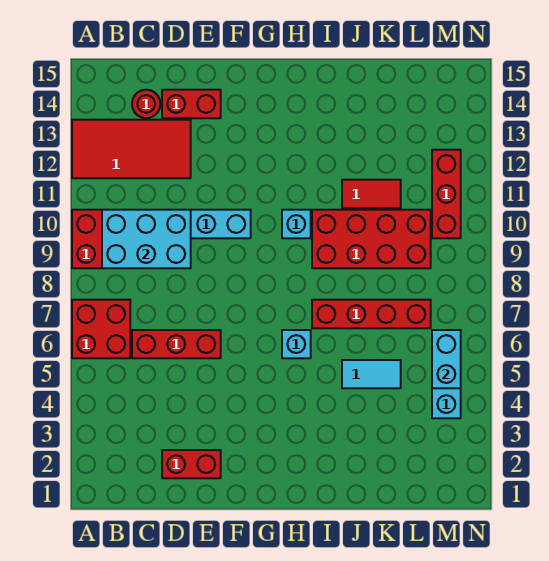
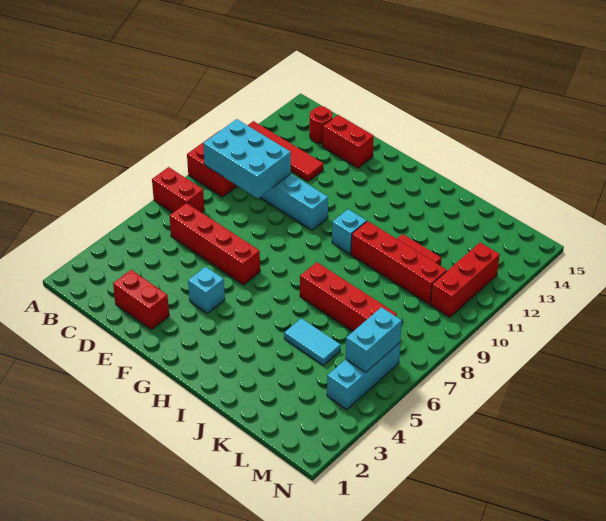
red brick A6:B7 level 1 -> red brick A7:B7 level 1
red tile A12:D13 level 1 -> red tile A12:D12 level 1
red brick C6:E6 level 1 -> red brick C6:F6 level 1
cyan brick H6 level 1 -> cyan brick F4 level 1
red brick I9:L10 level 1 -> red brick I10:L10 level 1

